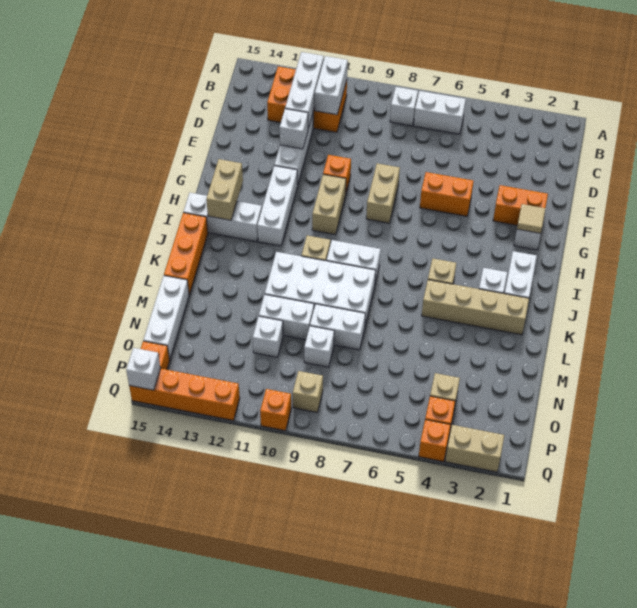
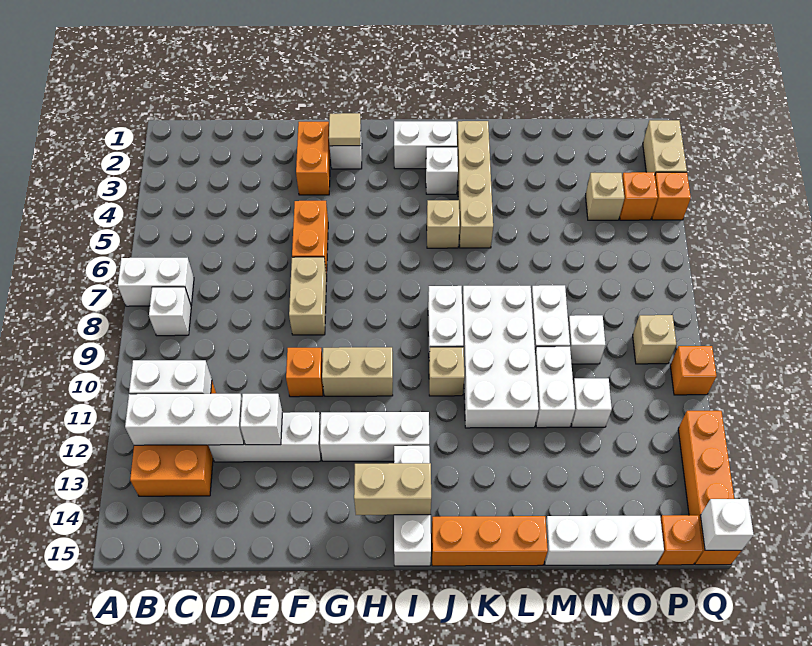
white brick B6:B7 level 1 -> white brick A7:B7 level 1
tan brick F8:G8 level 1 -> tan brick F7:F8 level 1

